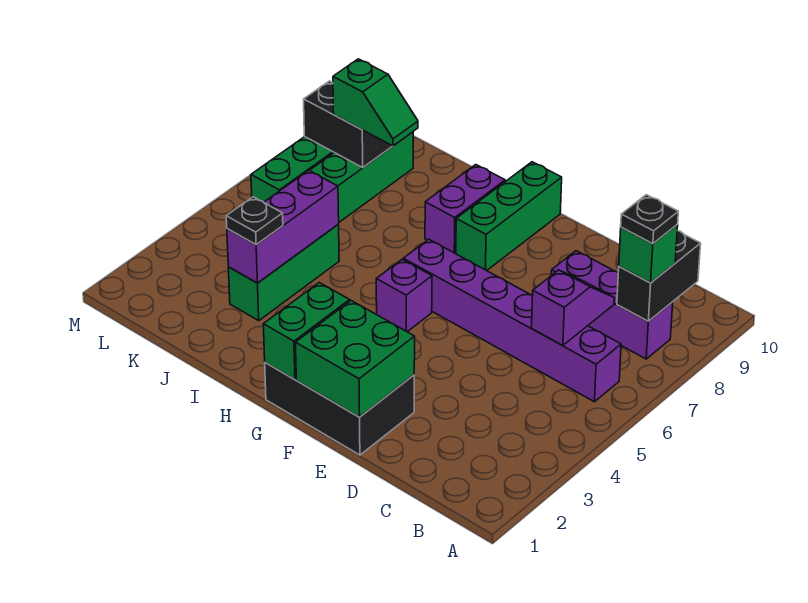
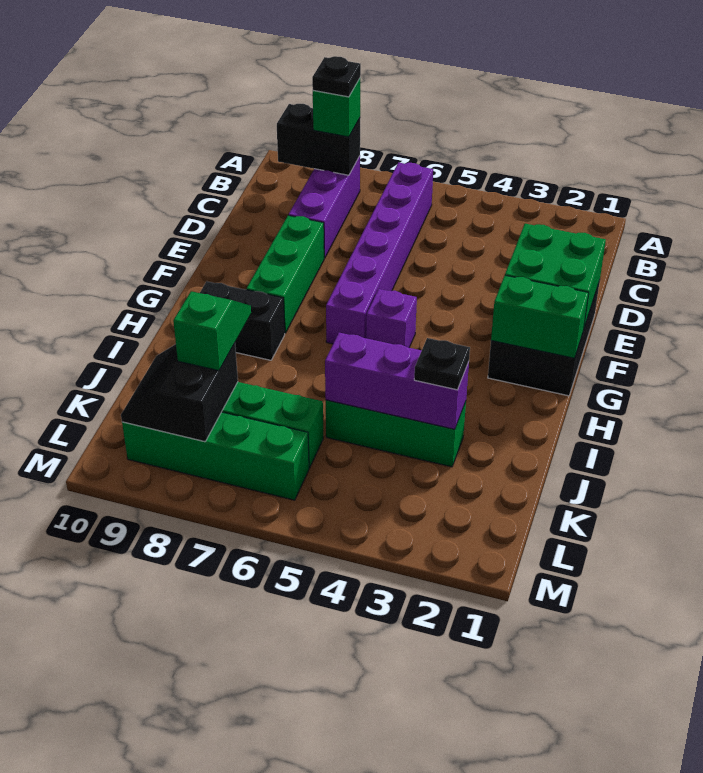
purple slope C6:C7 level 2 top 6 -> none
green brick G8:G10 level 1 -> green brick E8:G8 level 1
purple brick H8:H9 level 1 -> black brick H8:H9 level 1

